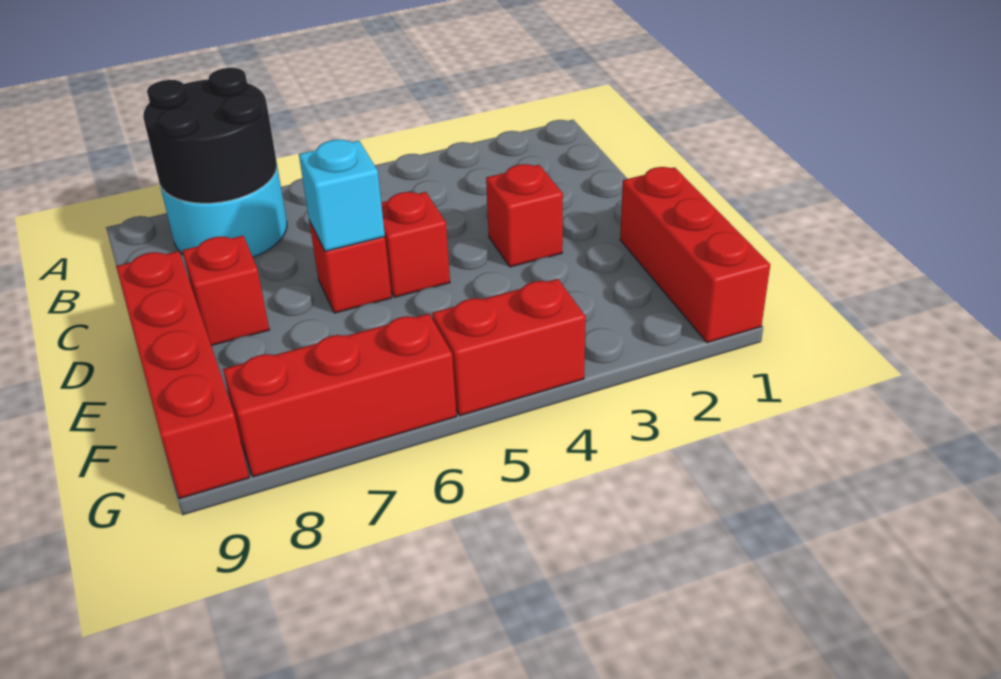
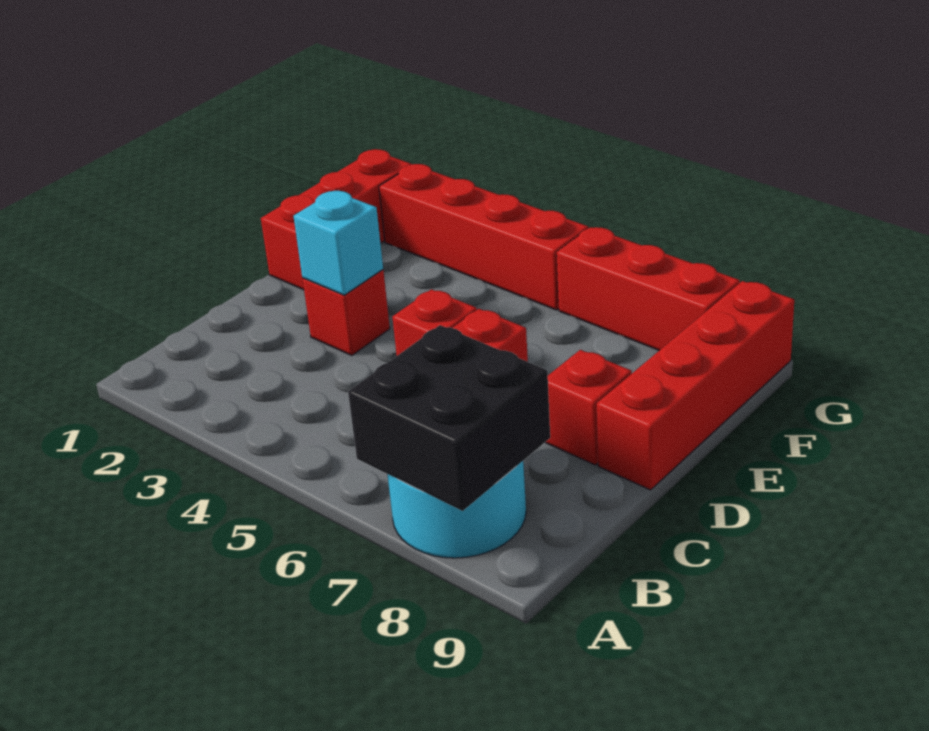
black round brick A7:B8 level 2 -> black brick A7:B8 level 2
cyan brick D6 level 2 -> cyan brick D3 level 2
red brick G4:G5 level 1 -> red brick G2:G5 level 1

